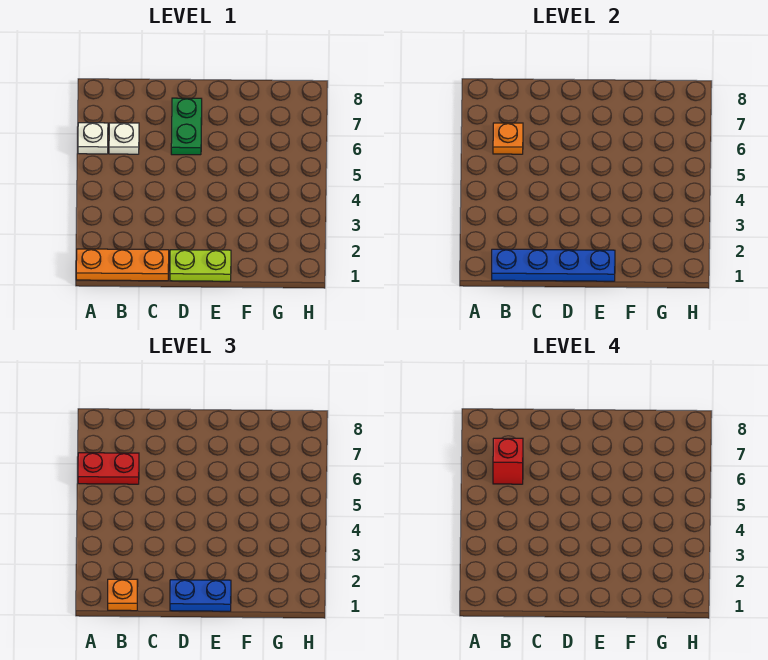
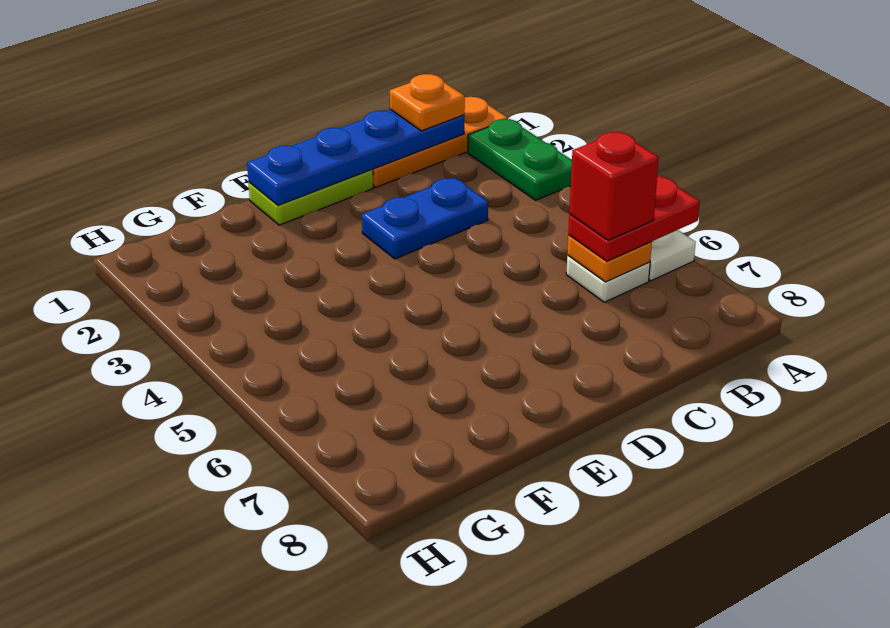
blue plate D1:E1 level 3 -> blue plate C3:D3 level 1
green plate D6:D7 level 1 -> green plate A2:A3 level 1

